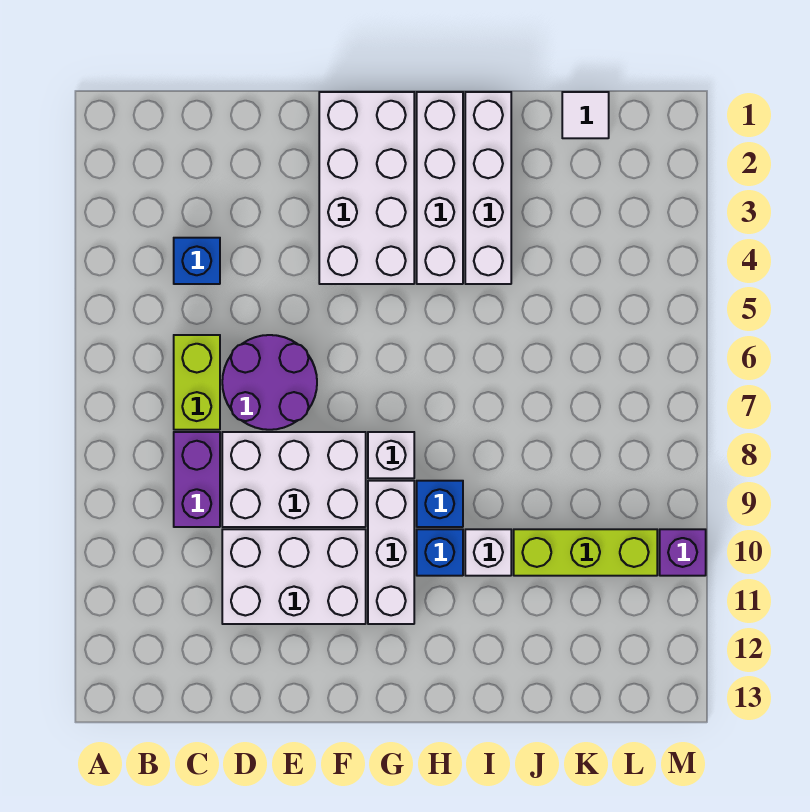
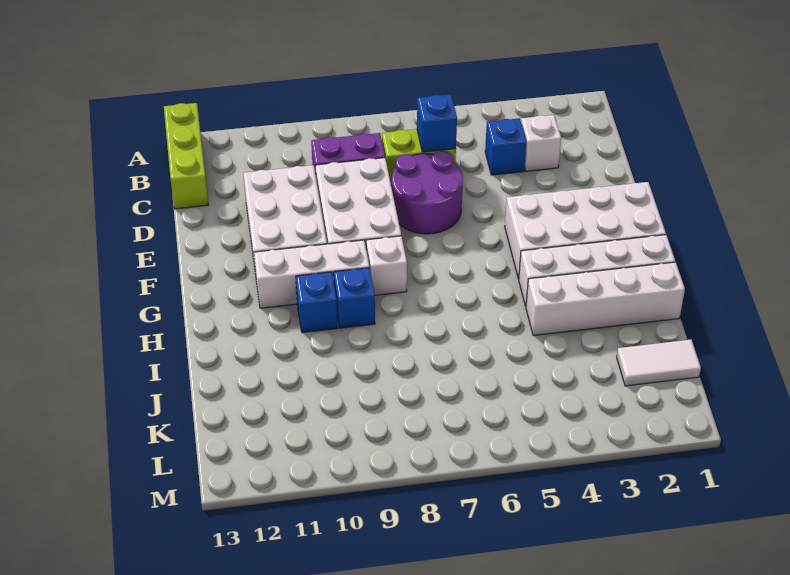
none -> blue brick C6 level 2
white brick I10 level 1 -> white brick C3 level 1
lime brick J10:L10 level 1 -> lime brick A13:C13 level 1
white tile K1 level 1 -> white tile K1:K2 level 1
purple brick M10 level 1 -> none

